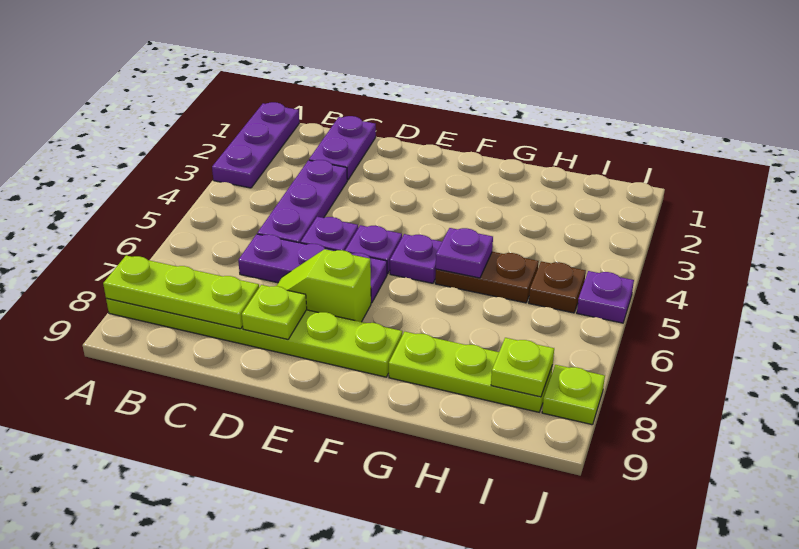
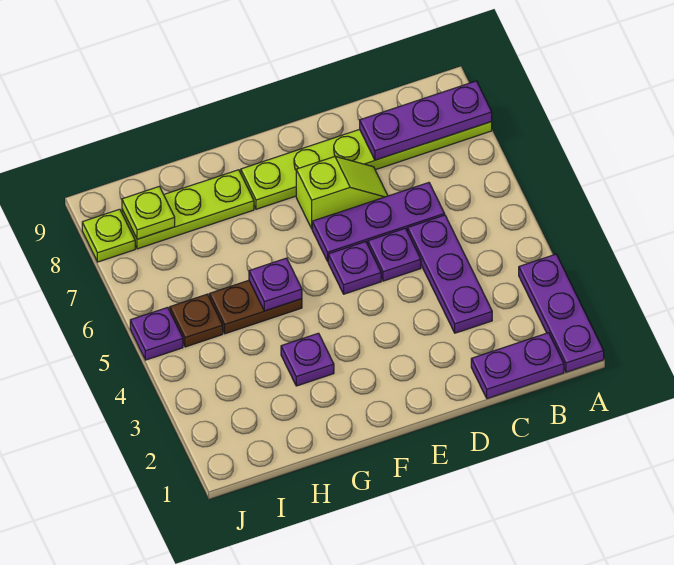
lime plate A8:C8 level 2 -> purple plate A8:C8 level 2
purple plate C1:C2 level 1 -> purple plate B1:C1 level 1
lime plate D8 level 2 -> none
purple plate F5 level 1 -> purple plate G3 level 1

